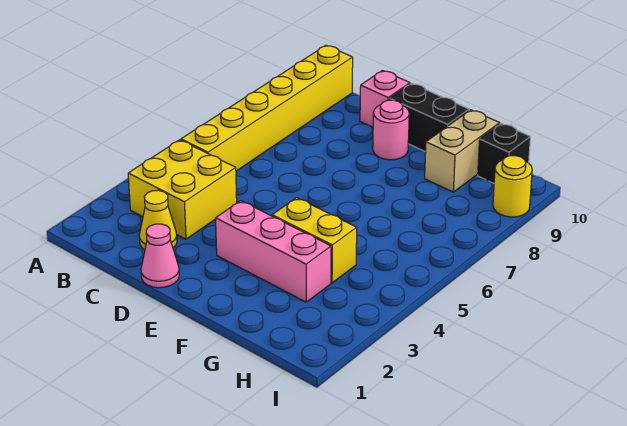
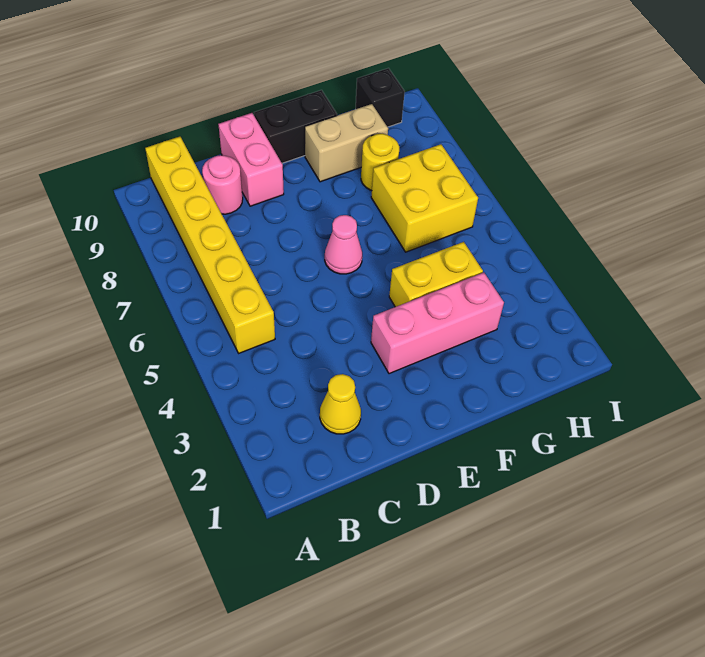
yellow brick B3:C4 level 1 -> yellow brick G6:H7 level 1
pink cone D1 level 1 -> pink cone E6 level 1
pink brick D10 level 1 -> pink brick D9:D10 level 1
pink round brick E9 level 1 -> pink round brick C9 level 1
tan brick G9:G10 level 1 -> tan brick F9:G9 level 1
yellow round brick I9 level 1 -> yellow round brick G8 level 1

